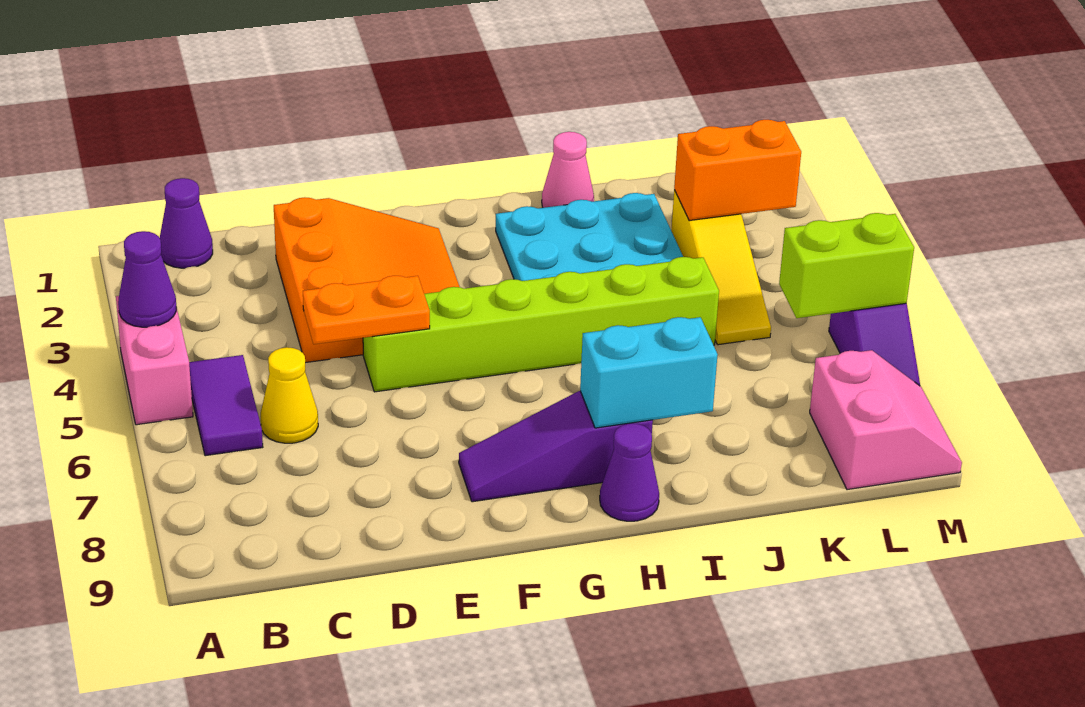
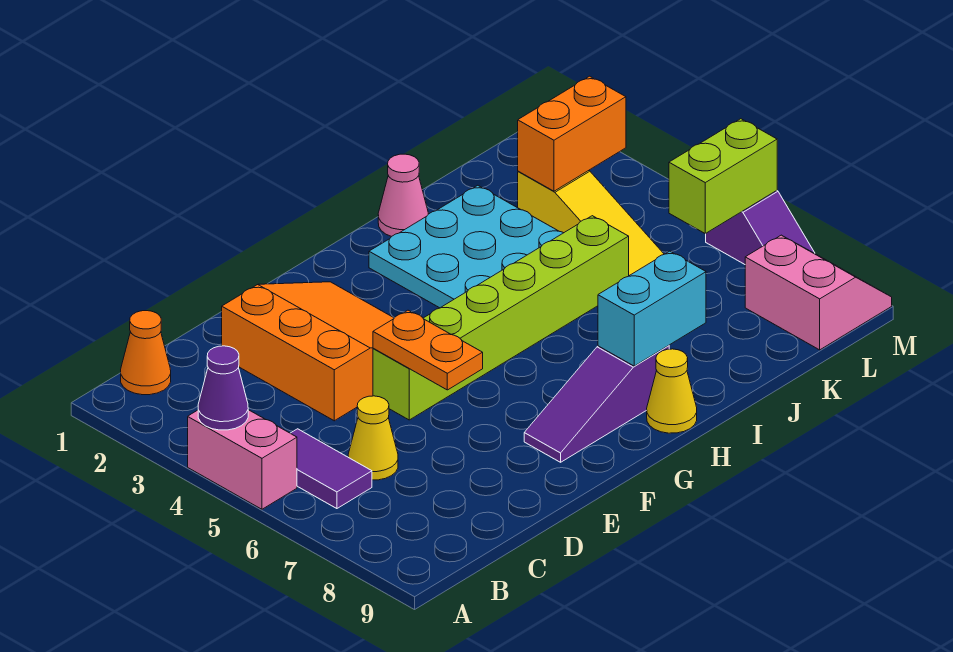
purple cone B1 level 1 -> orange cone B1 level 1
orange plate D5:E5 level 2 -> orange plate E5:E6 level 2
purple cone H9 level 1 -> yellow cone H9 level 1

